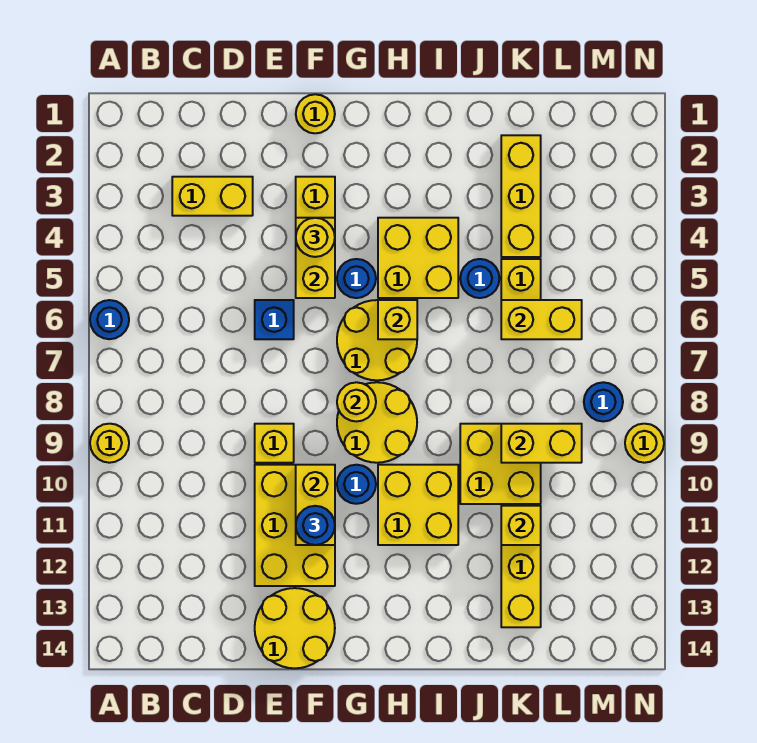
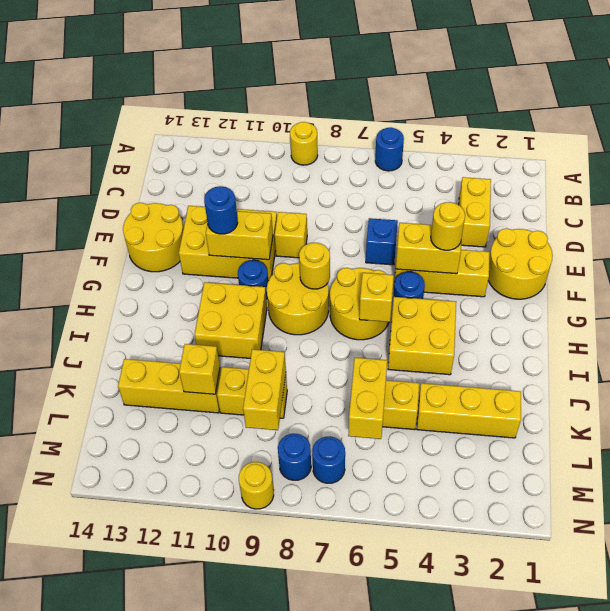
yellow round brick F1 level 1 -> yellow round brick E1:F2 level 1
blue round brick J5 level 1 -> blue round brick M7 level 1
yellow brick J9:K10 level 1 -> yellow brick K9:K10 level 1

